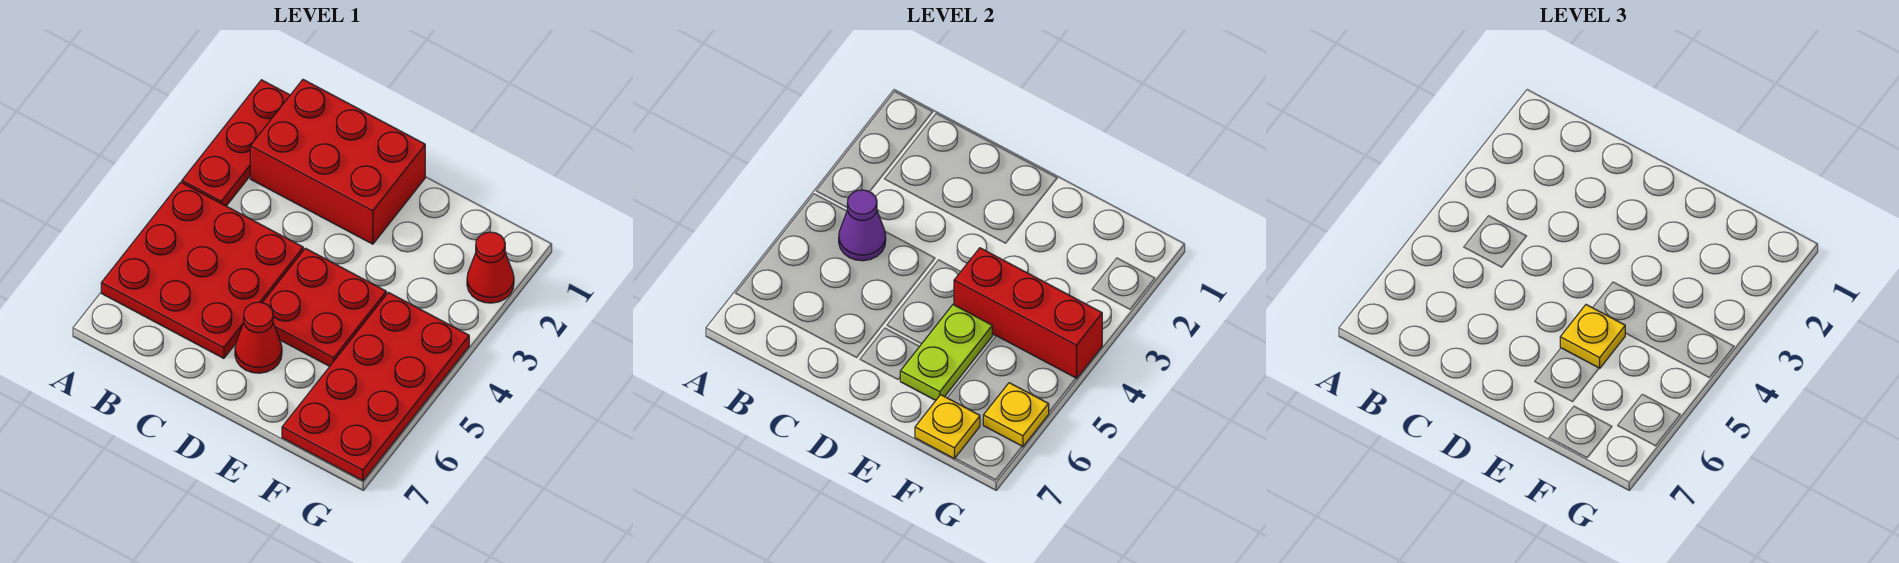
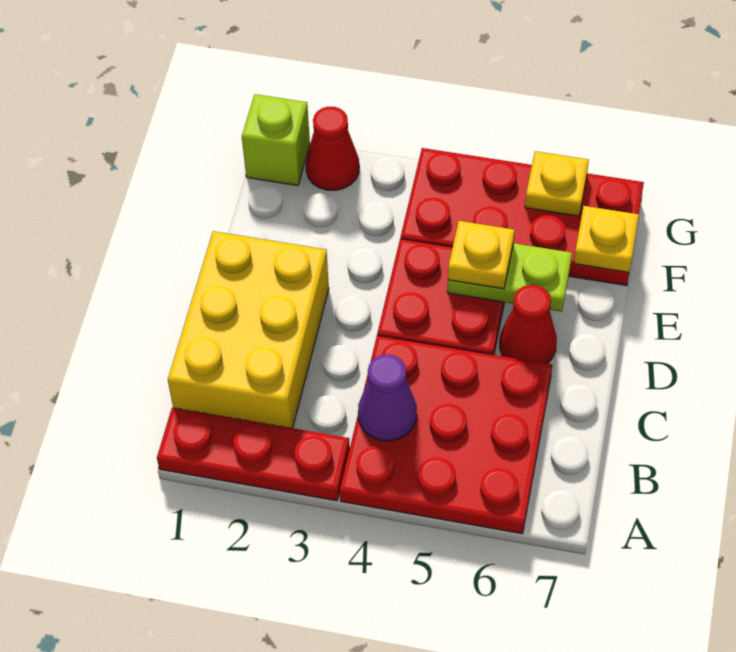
red brick B1:D2 level 1 -> yellow brick B1:D2 level 1
red brick E4:G4 level 2 -> none
none -> lime brick G1 level 1

